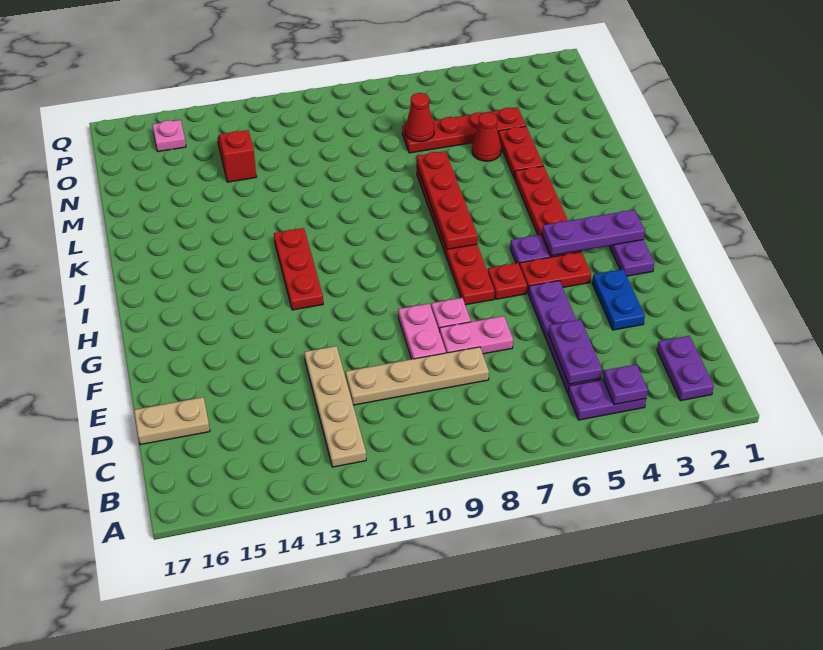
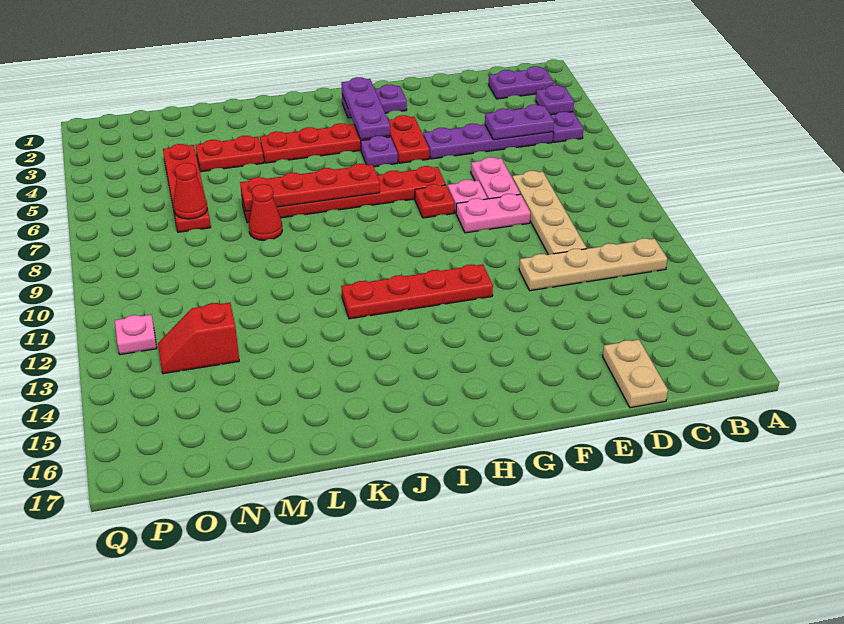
blue plate E3:F3 level 1 -> none
red plate G6 level 1 -> red plate G8 level 1
red plate H12:J12 level 1 -> red plate G12:J12 level 1
red cone M5 level 1 -> red cone L8 level 1
pink plate P15 level 1 -> pink plate P12 level 1

